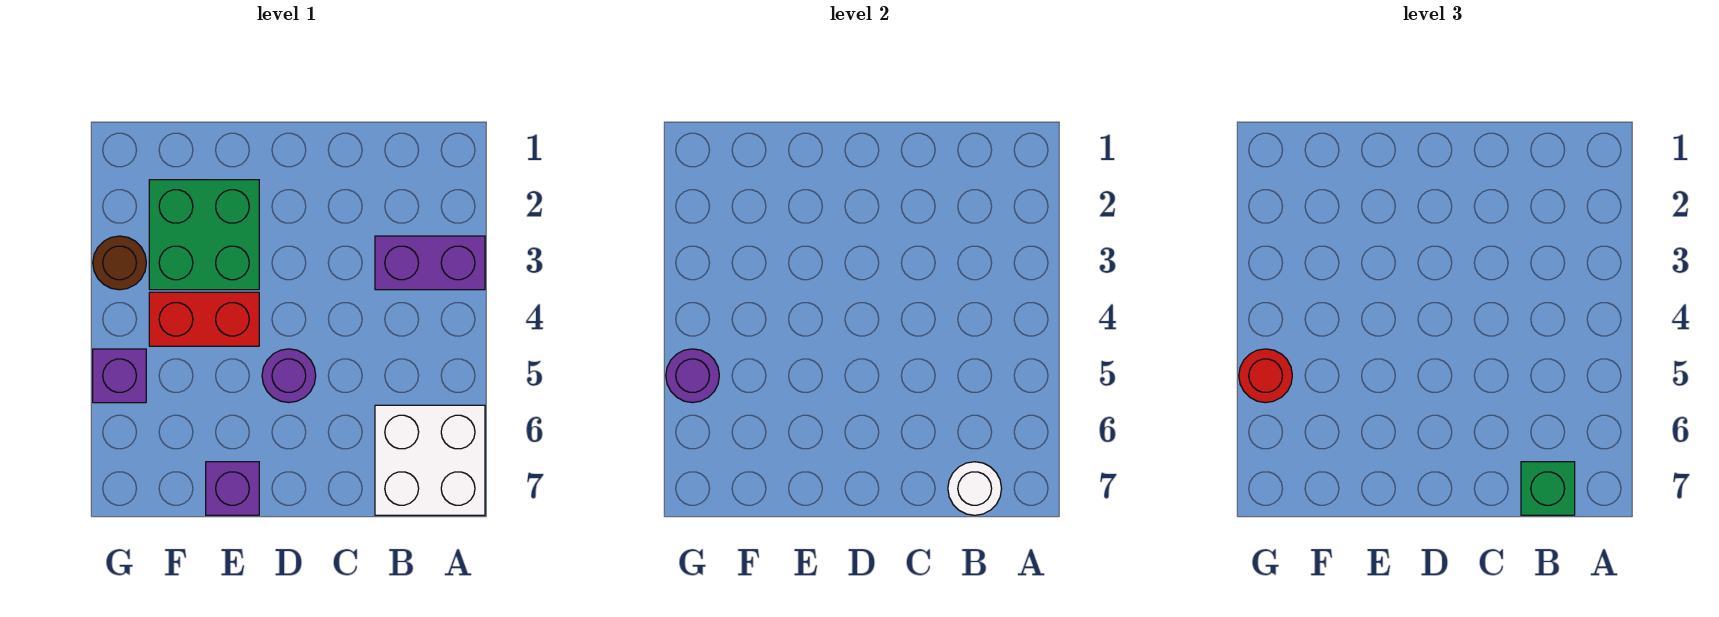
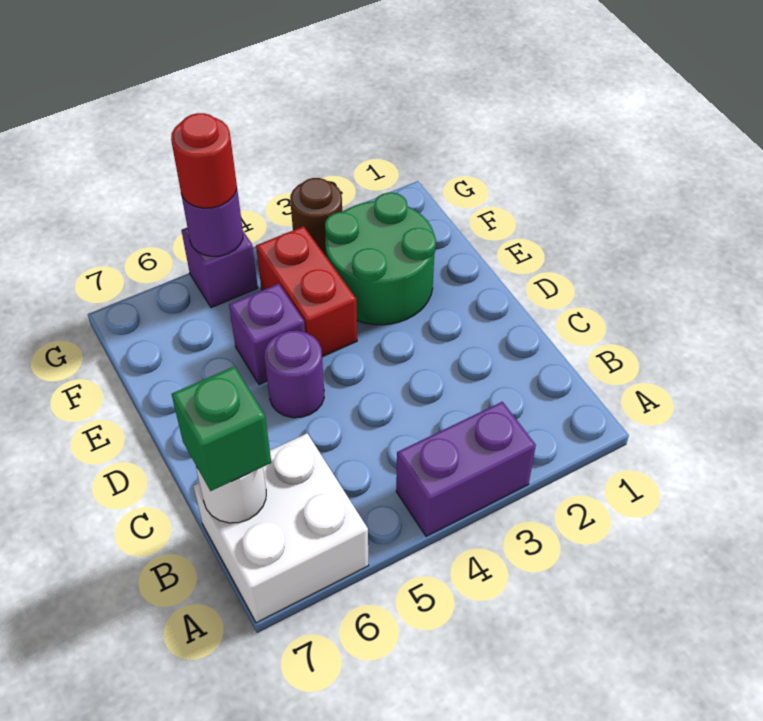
purple brick A3:B3 level 1 -> purple brick A3:A4 level 1
green brick E2:F3 level 1 -> green round brick E2:F3 level 1
purple brick E7 level 1 -> purple brick E5 level 1

